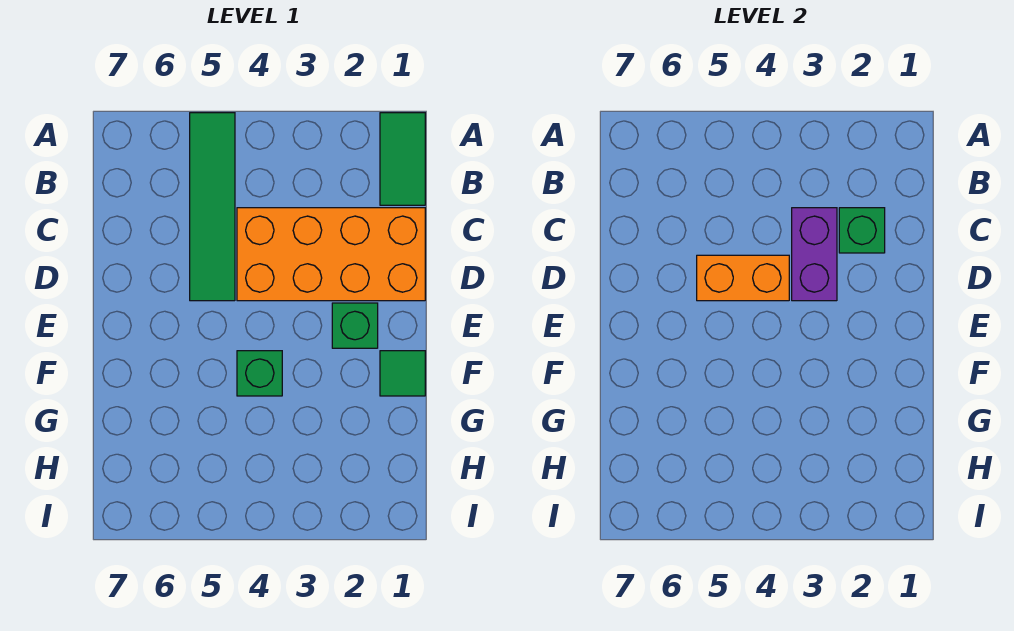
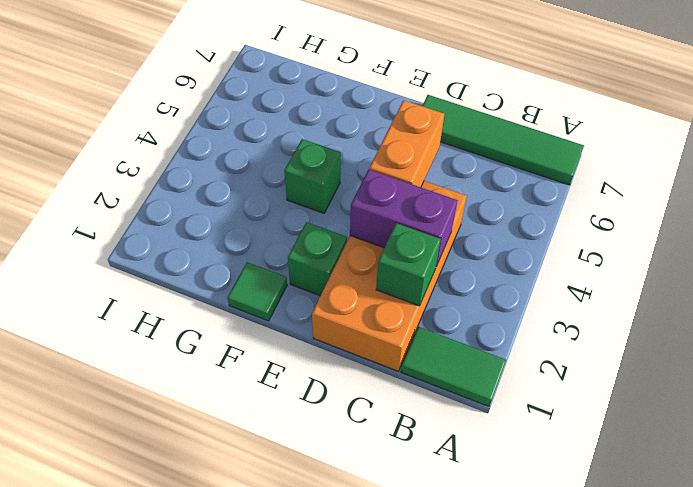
green tile A5:D5 level 1 -> green tile A7:D7 level 1

